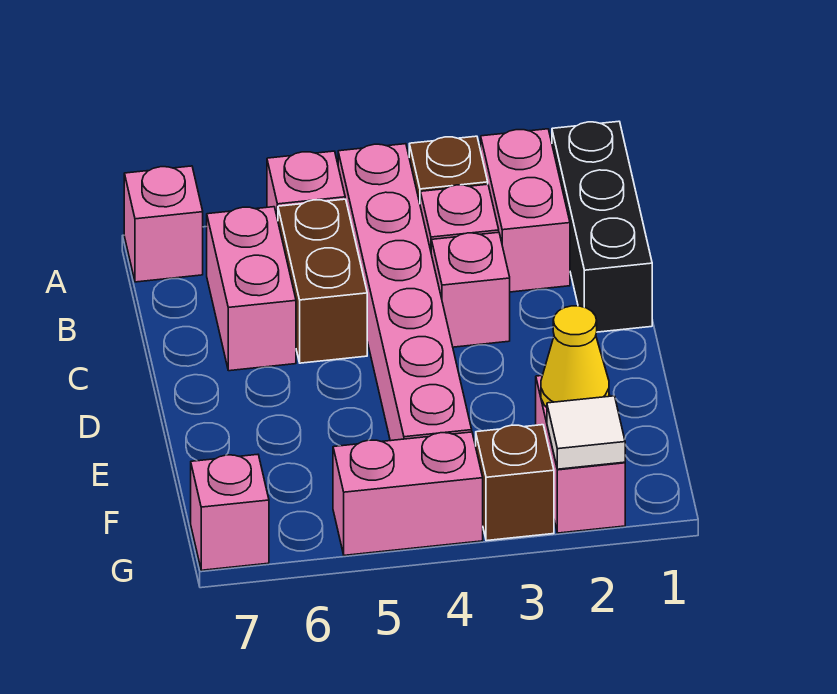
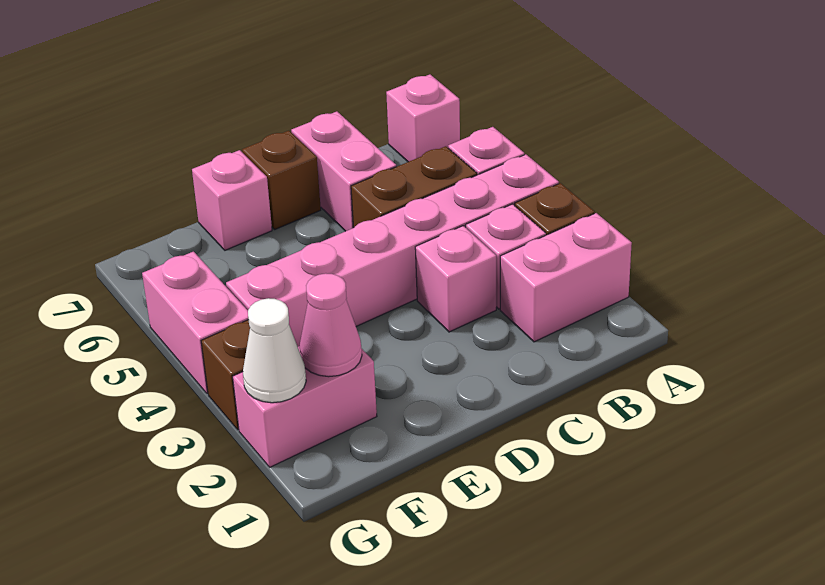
black brick A1:C1 level 1 -> none
pink brick B6:C6 level 1 -> pink brick C6:C7 level 1
none -> brown brick D7 level 1
yellow cone F2 level 2 -> pink cone F2 level 2
white tile G2 level 2 -> white cone G2 level 2
pink brick G7 level 1 -> pink brick E7 level 1

